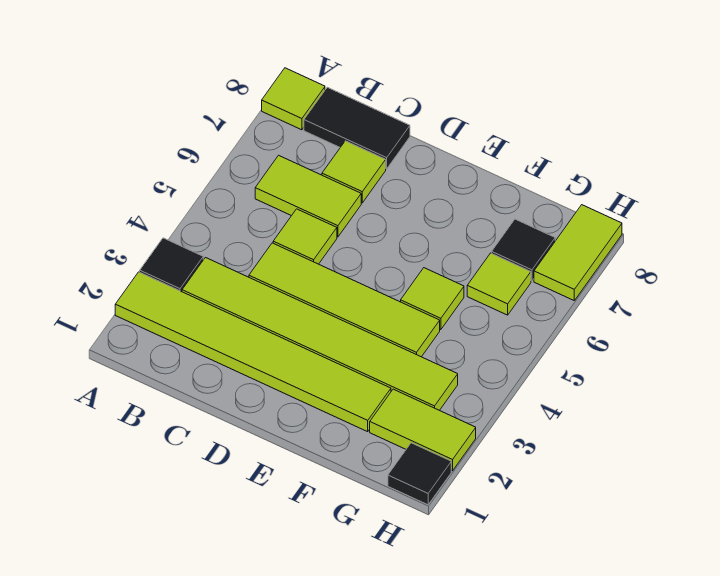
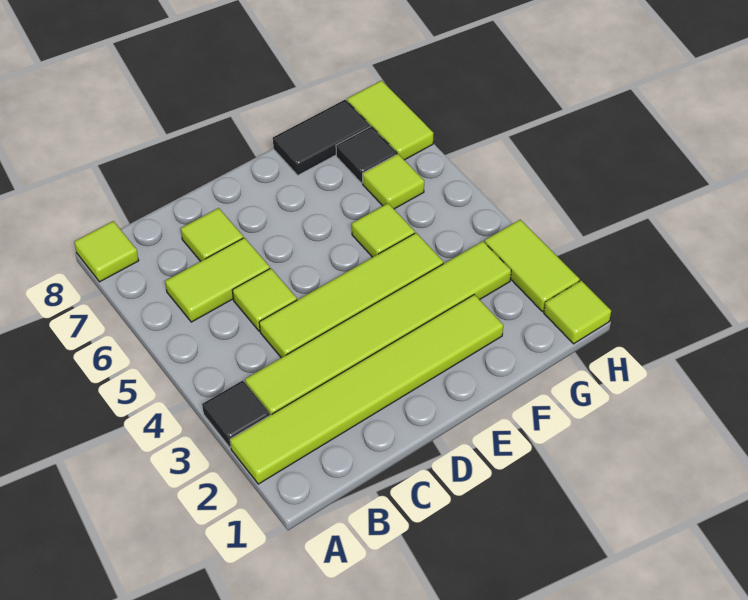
black tile B8:C8 level 1 -> black tile F8:G8 level 1
lime tile G2:H2 level 1 -> lime tile H2:H3 level 1
black tile H1 level 1 -> lime tile H1 level 1

